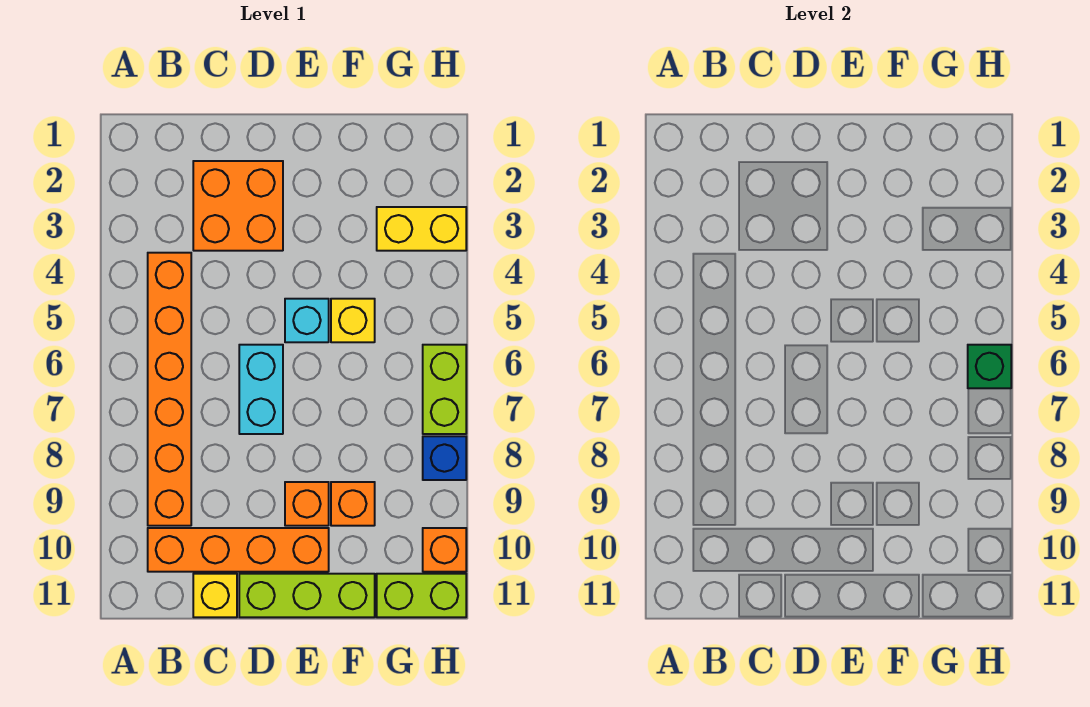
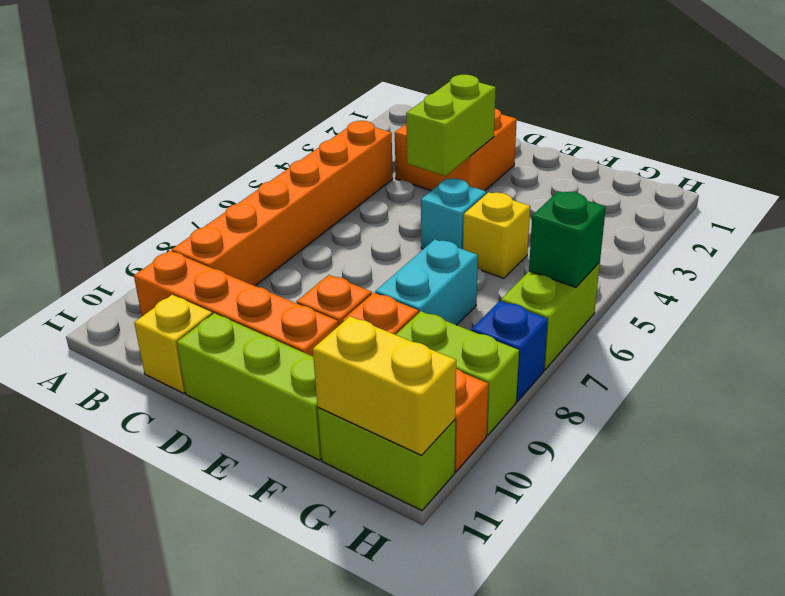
none -> lime brick D3:D4 level 2
cyan brick D6:D7 level 1 -> cyan brick F7:F8 level 1
yellow brick G3:H3 level 1 -> yellow brick G11:H11 level 2
none -> lime brick G9:H9 level 1

